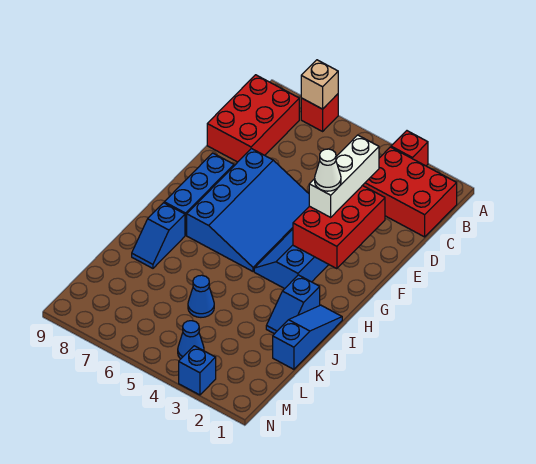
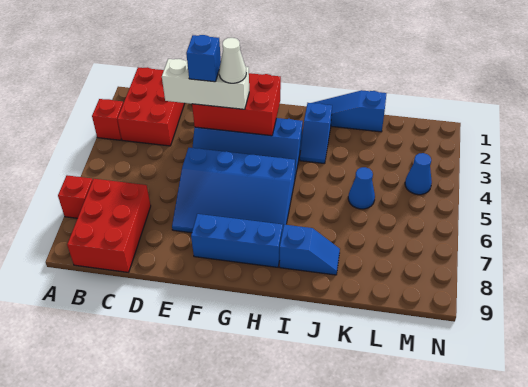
tan brick A7 level 2 -> none
red brick B8:D9 level 1 -> red brick B7:C9 level 1
blue slope E5:H7 level 1 top 7 -> blue slope E5:H7 level 1 top 5
blue slope I2:J2 level 1 top I -> blue slope I2:I3 level 1 top 2
blue brick N3 level 1 -> blue brick E3 level 4

